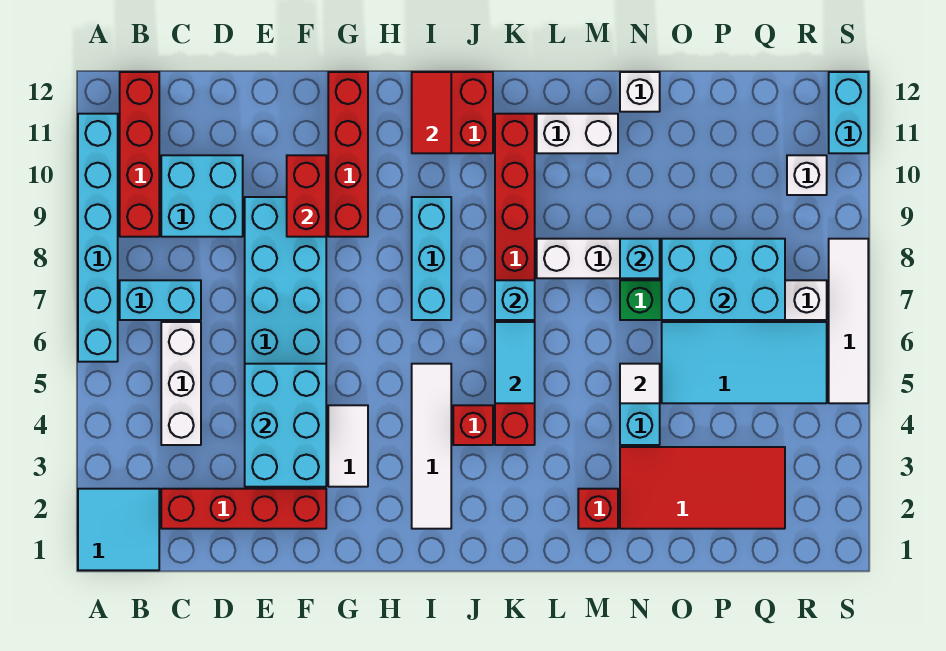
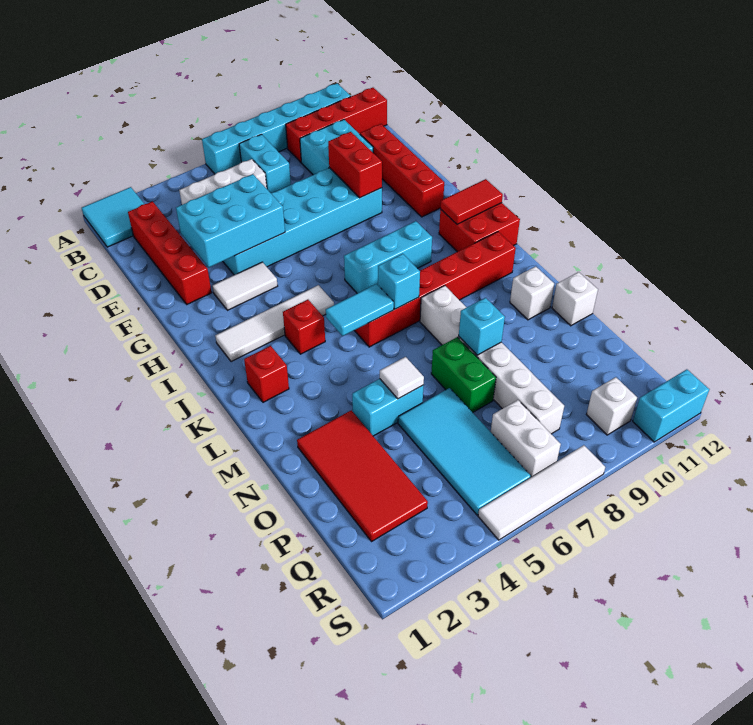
red brick F9:F10 level 2 -> red brick E9:F9 level 2
red brick G9:G12 level 1 -> red brick D11:G11 level 1
red brick K4:K11 level 1 -> red brick K6:K11 level 1
white brick L11:M11 level 1 -> white brick M11 level 1
red brick M2 level 1 -> red brick K2 level 1
cyan brick O7:Q8 level 2 -> none

